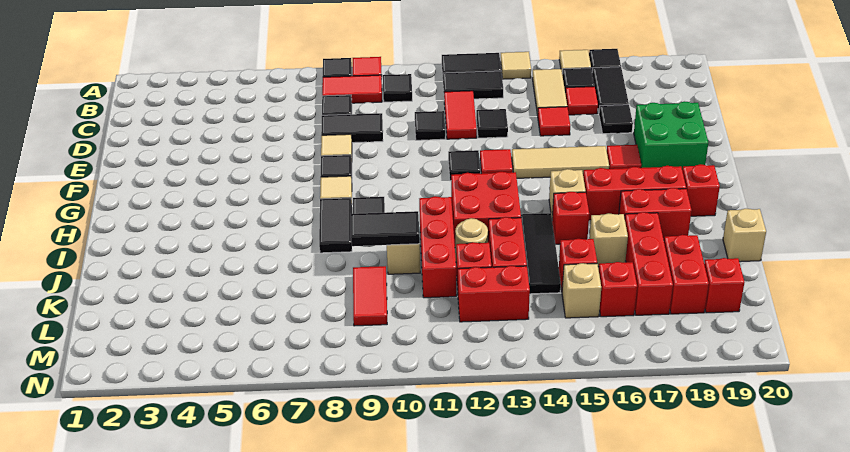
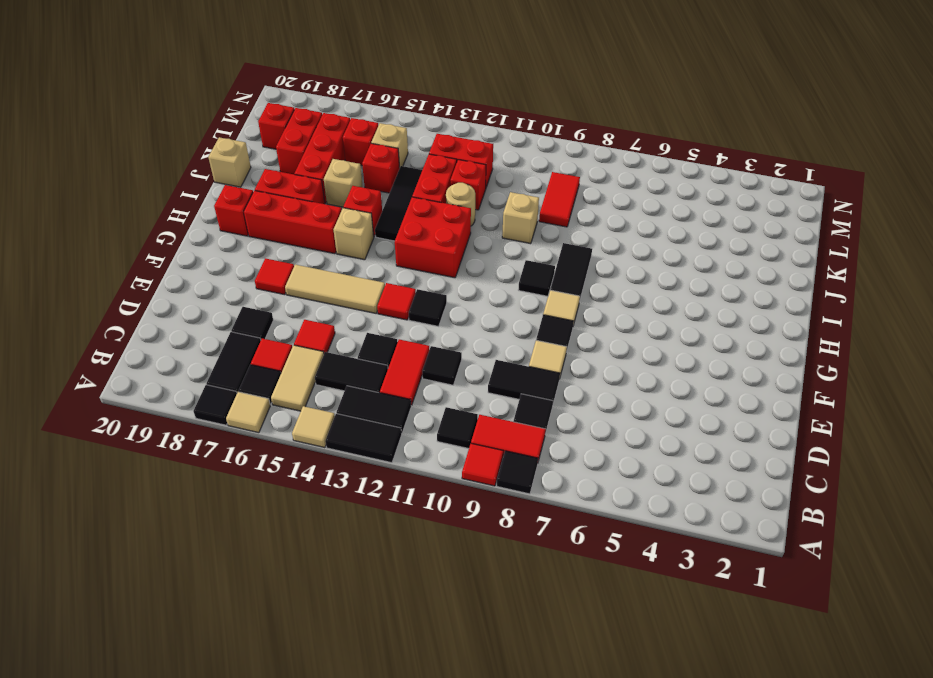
green brick E18:F19 level 1 -> none
red brick I11:K11 level 1 -> none
black tile J9:J10 level 2 -> black tile C13:C14 level 1

